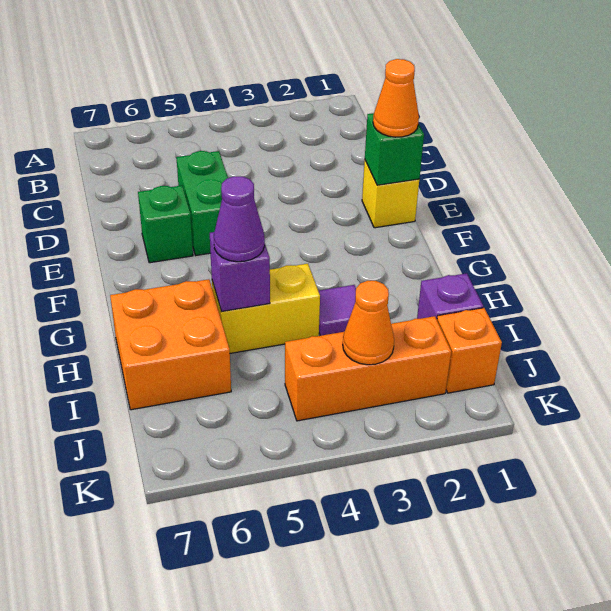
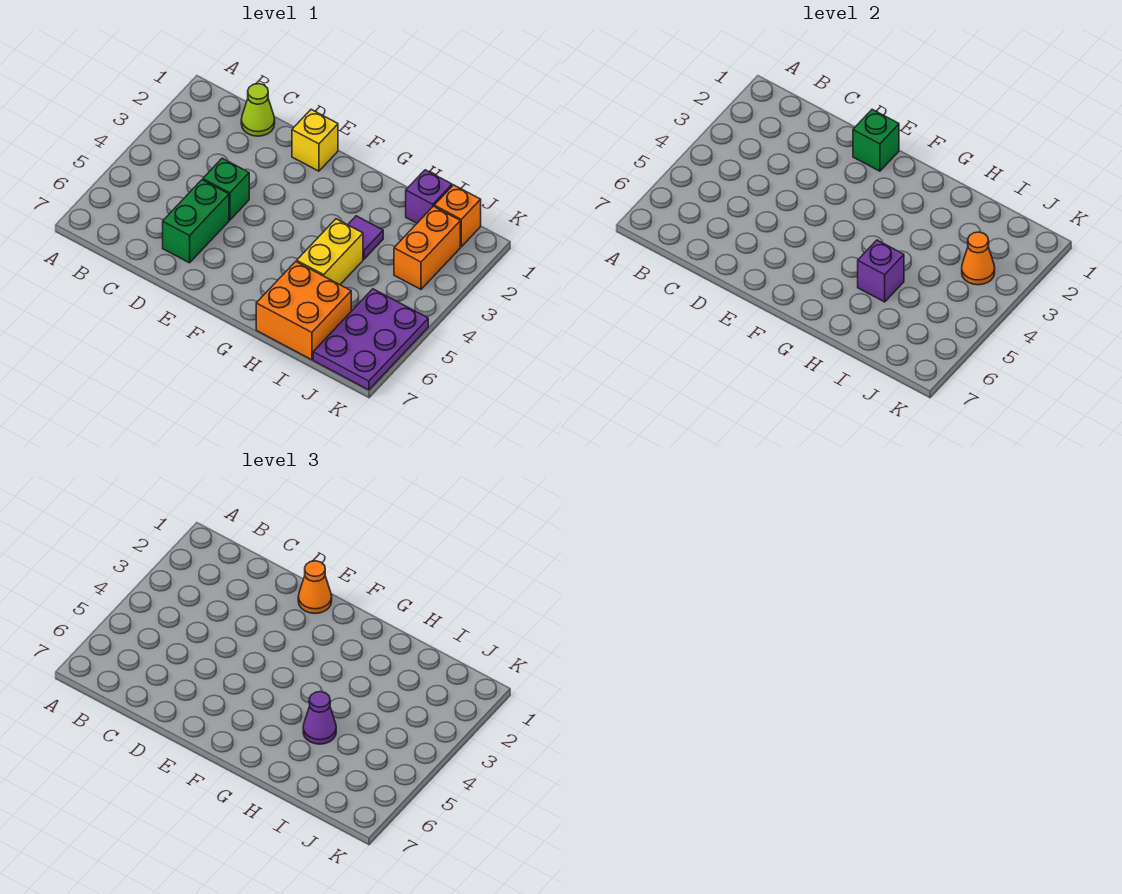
none -> lime cone C1 level 1
green brick D5:E5 level 1 -> green brick D5:D6 level 1
green brick E6 level 1 -> green brick D4 level 1
orange brick J2:J4 level 1 -> orange brick J2:J3 level 1
none -> purple plate J5:K7 level 1

